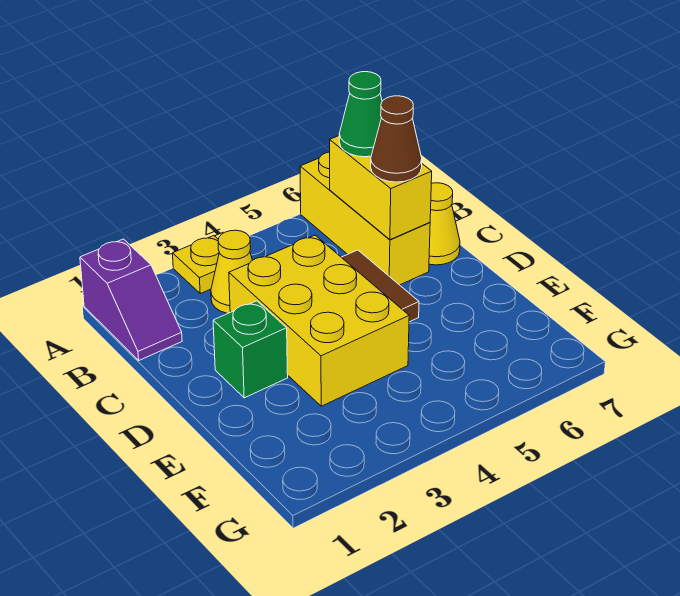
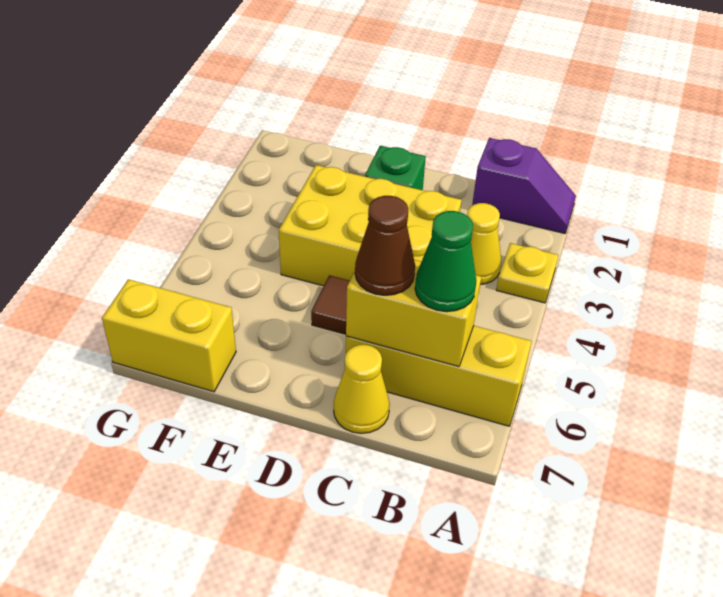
purple slope A1:B1 level 1 top A -> purple slope A1:B1 level 1 top B
none -> yellow brick F7:G7 level 1

